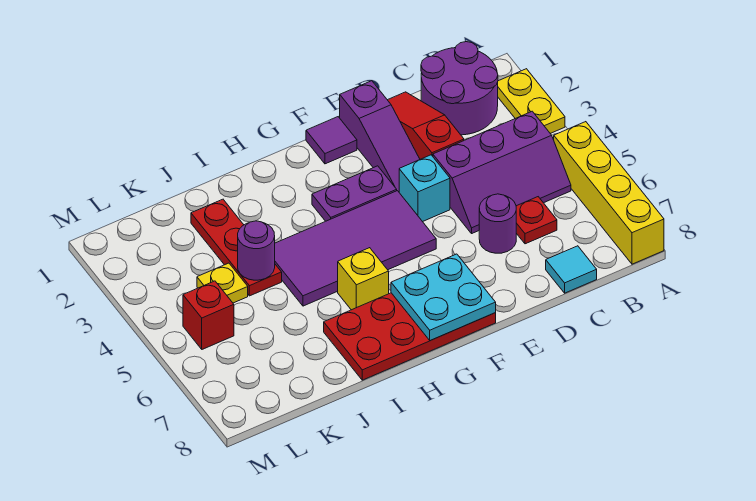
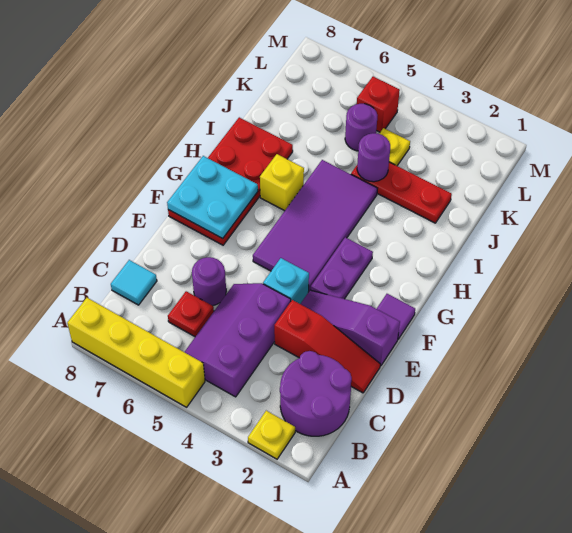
yellow plate A2:A3 level 1 -> yellow plate A2 level 1
none -> purple round brick K5 level 1

